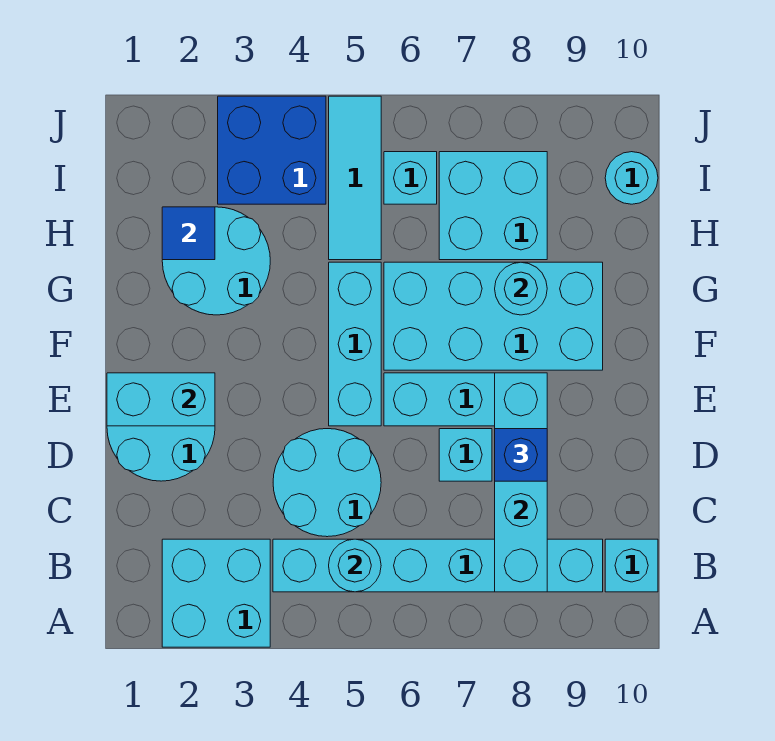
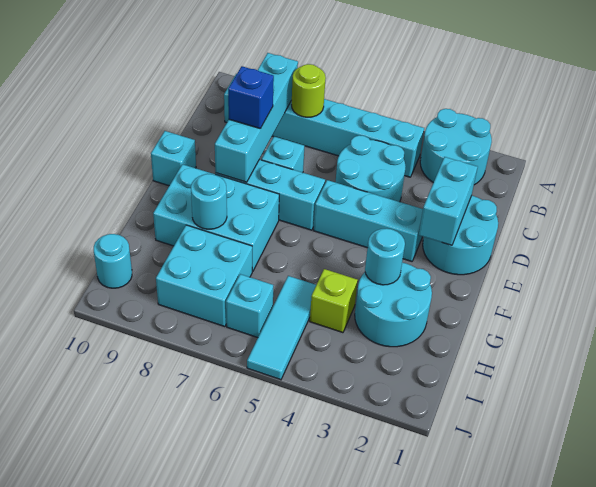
cyan brick A2:B3 level 1 -> cyan round brick A2:B3 level 1
cyan round brick B5 level 2 -> cyan round brick G3 level 2
none -> lime round brick B7 level 2
cyan brick B10 level 1 -> cyan brick E10 level 1
cyan brick E1:E2 level 2 -> cyan brick D2:E2 level 2
cyan brick E5:G5 level 1 -> cyan brick E3:E5 level 1
cyan brick F6:G9 level 1 -> cyan brick F7:G9 level 1
blue tile H2 level 2 -> none
none -> lime brick H4 level 1
blue brick I3:J4 level 1 -> none

